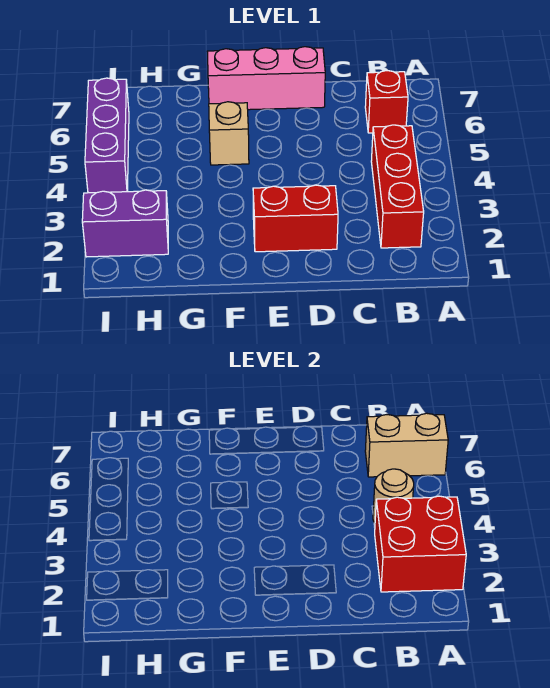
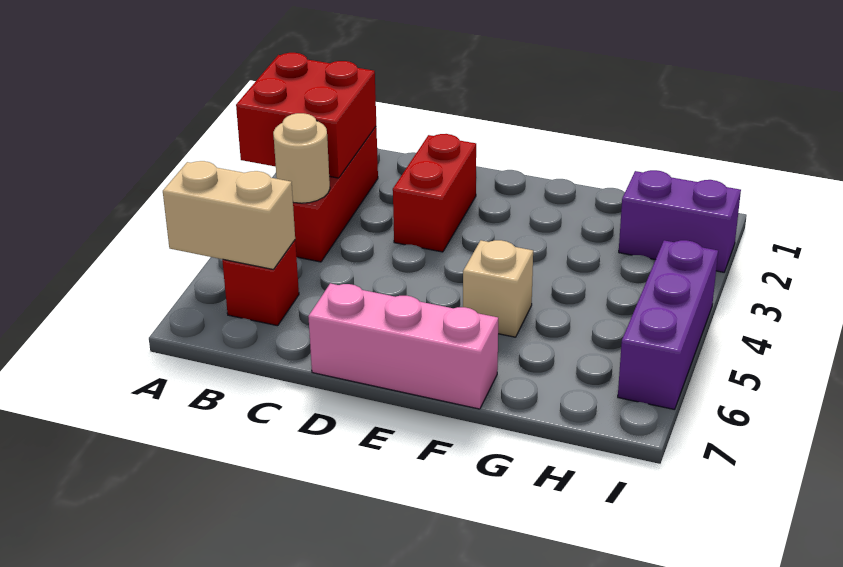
red brick D2:E2 level 1 -> red brick D2:D3 level 1

